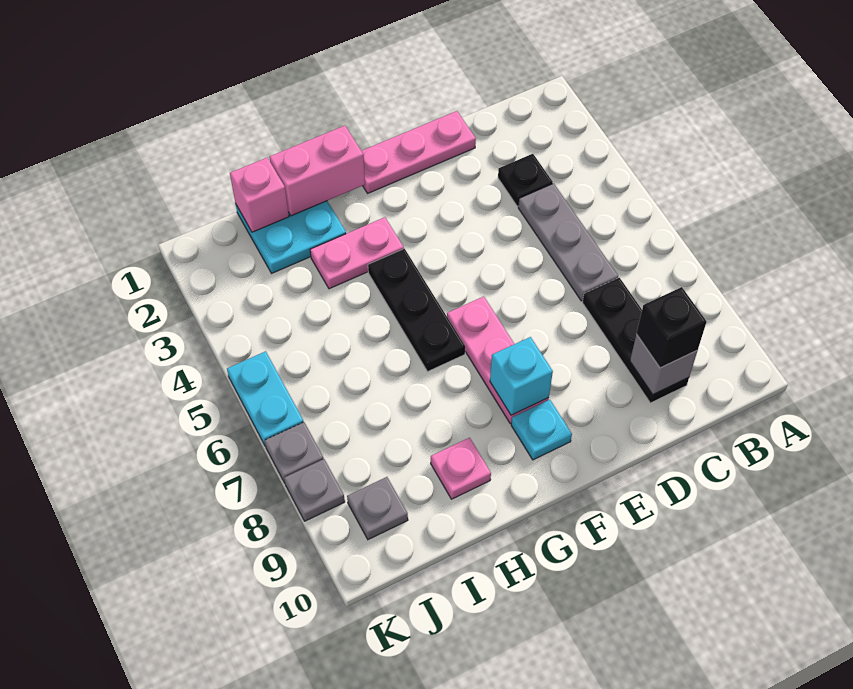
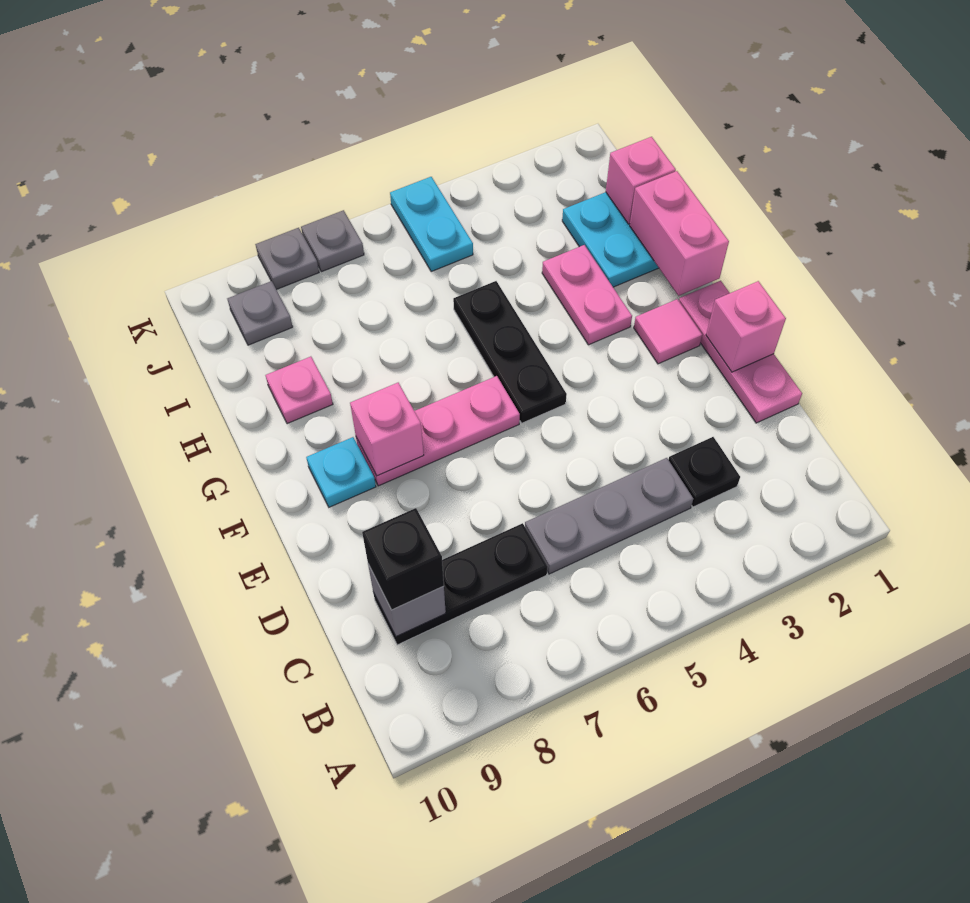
none -> pink brick E1 level 2
none -> pink tile F2 level 1
cyan brick F8 level 2 -> pink brick F8 level 2
black plate G4:G6 level 1 -> black plate F5:H5 level 1
cyan plate K5:K6 level 1 -> cyan plate J5:K5 level 1

